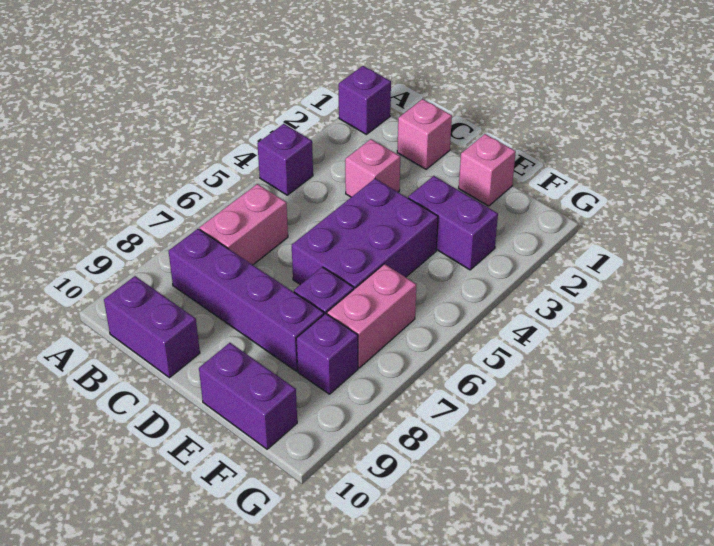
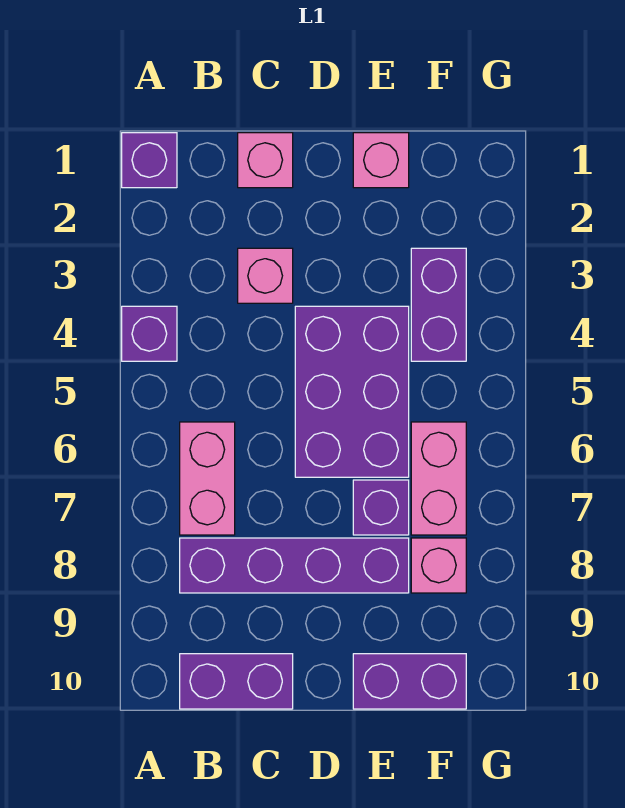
purple brick E3:F3 level 1 -> purple brick F3:F4 level 1
purple brick F8 level 1 -> pink brick F8 level 1

